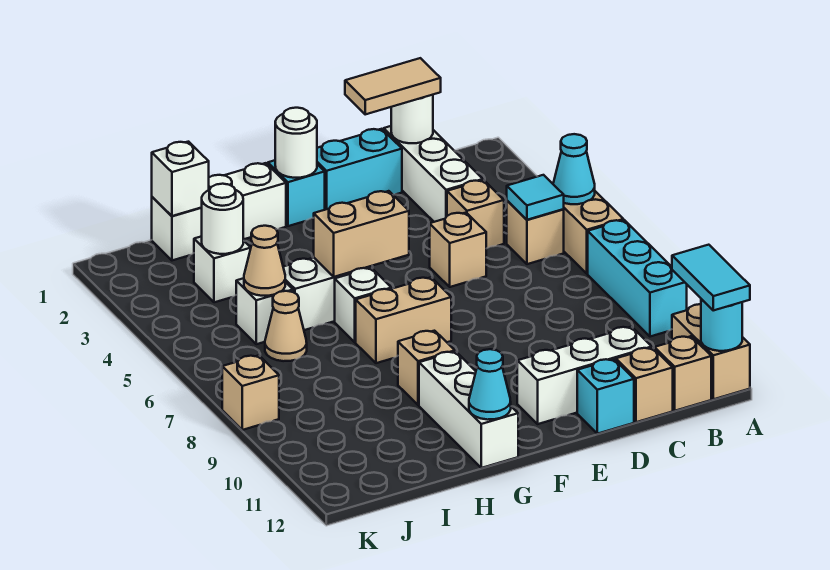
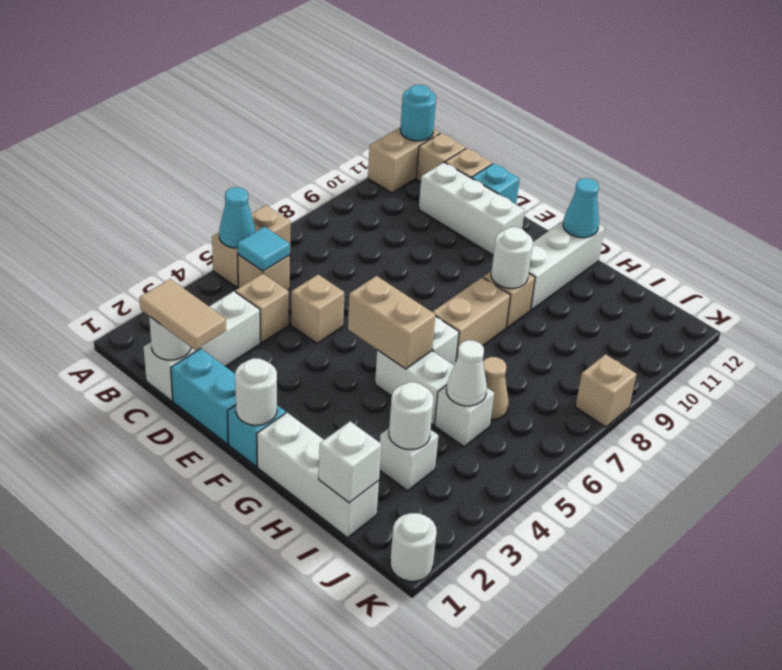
cyan brick A7:A9 level 1 -> none
cyan tile A11:A12 level 3 -> none
tan brick F7:G7 level 1 -> tan brick G7:G8 level 1
none -> white round brick G9 level 2
tan cone I5 level 2 -> white cone I5 level 2
none -> white round brick K1 level 1

